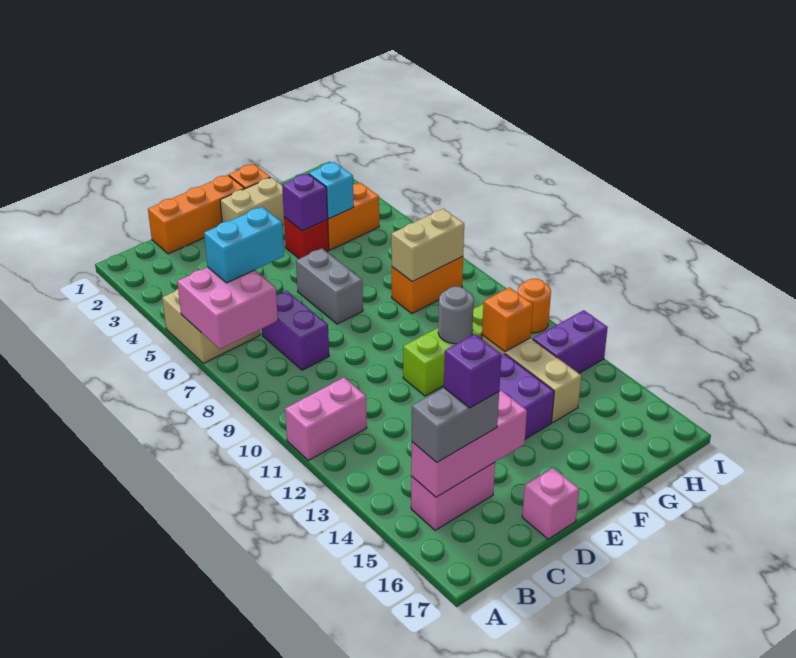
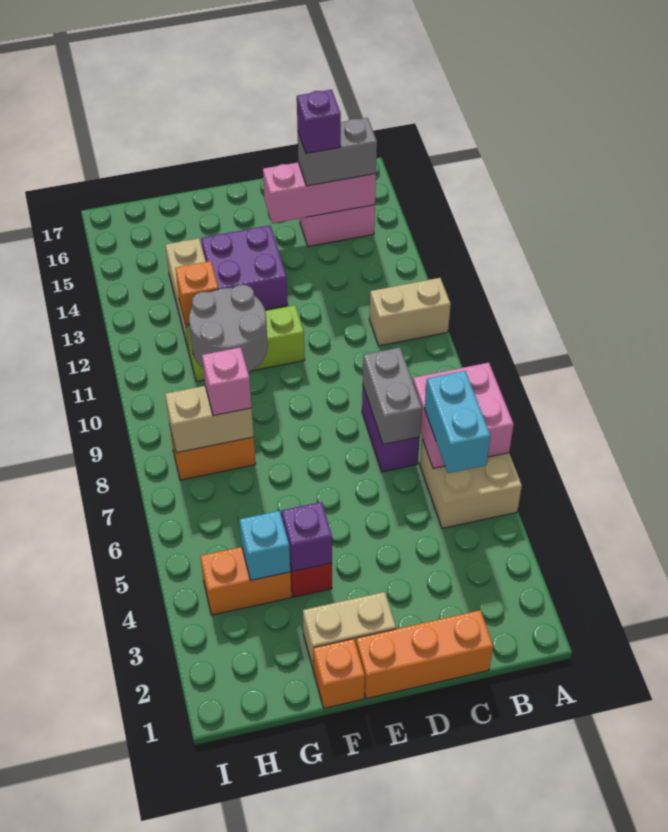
pink brick A11:B11 level 1 -> tan brick A11:B11 level 1
cyan brick B6:C6 level 3 -> cyan brick B5:B6 level 3
pink brick D17 level 1 -> pink brick G8 level 3
grey brick E6:E7 level 1 -> grey brick C7:C8 level 2
grey round brick F11 level 2 -> grey round brick F10:G11 level 2
purple brick H13:I13 level 1 -> none
orange round brick I11 level 1 -> none

